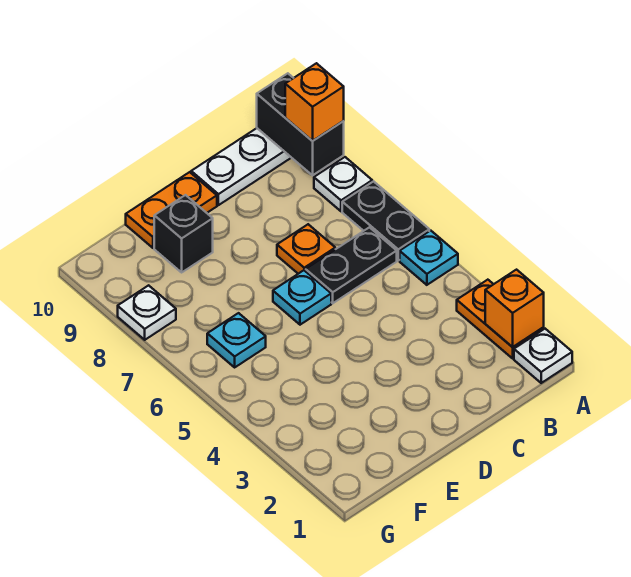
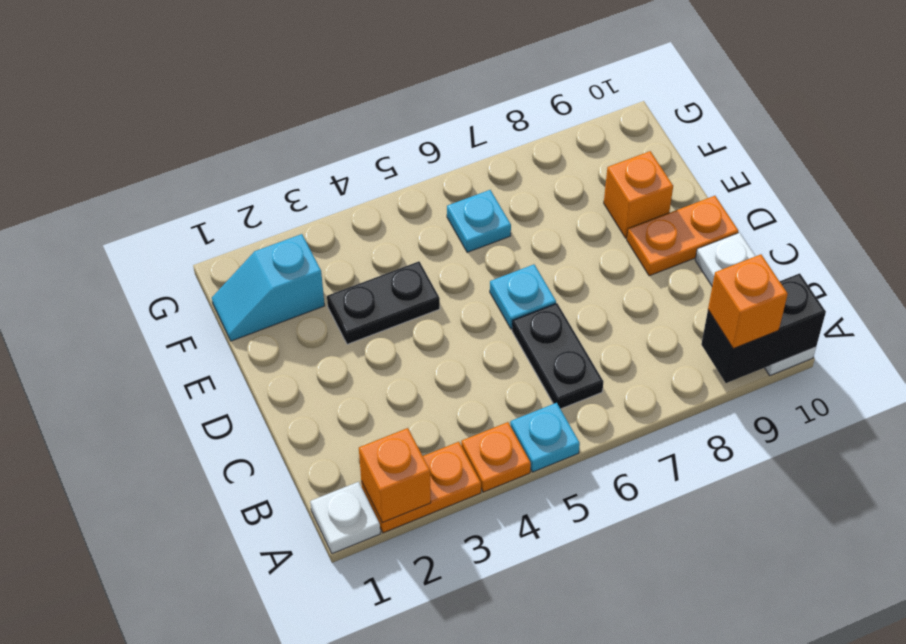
black plate A6:A7 level 1 -> black plate E3:E4 level 1
white plate A8 level 1 -> none
orange plate C7 level 1 -> orange plate A4 level 1
orange plate D10:E10 level 1 -> orange plate D9:D10 level 1
black brick E9 level 1 -> orange brick E9 level 1
none -> cyan slope F1:F2 level 1 top 2
white plate G8 level 1 -> none

